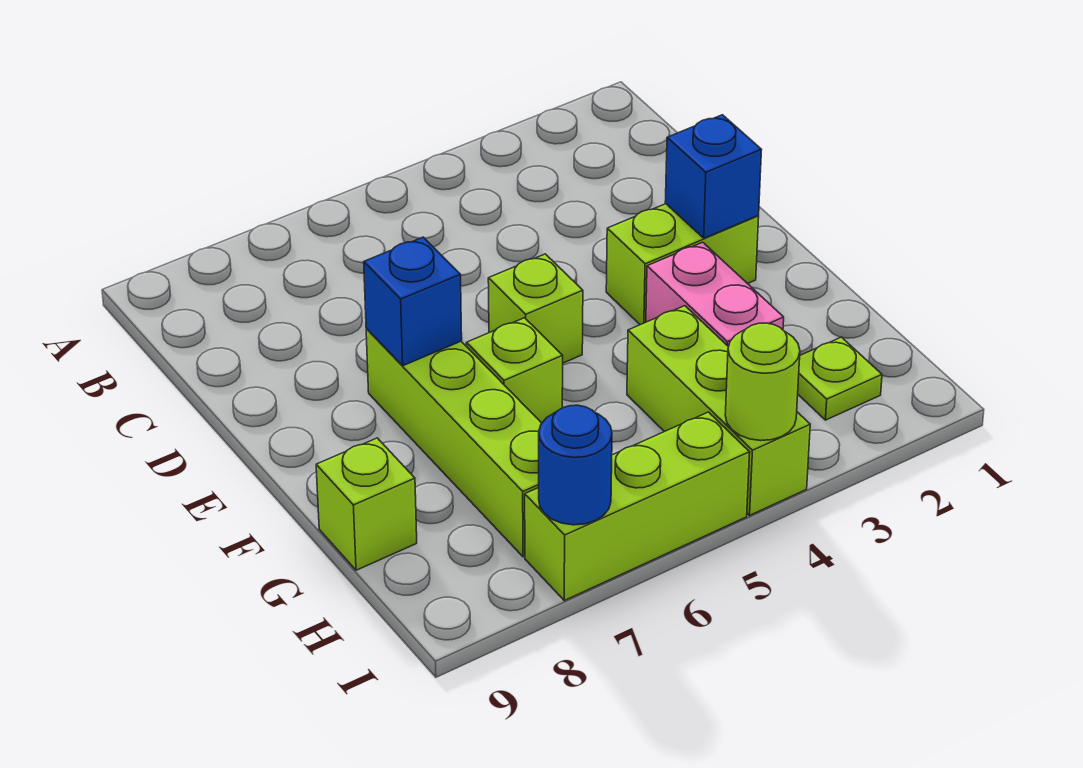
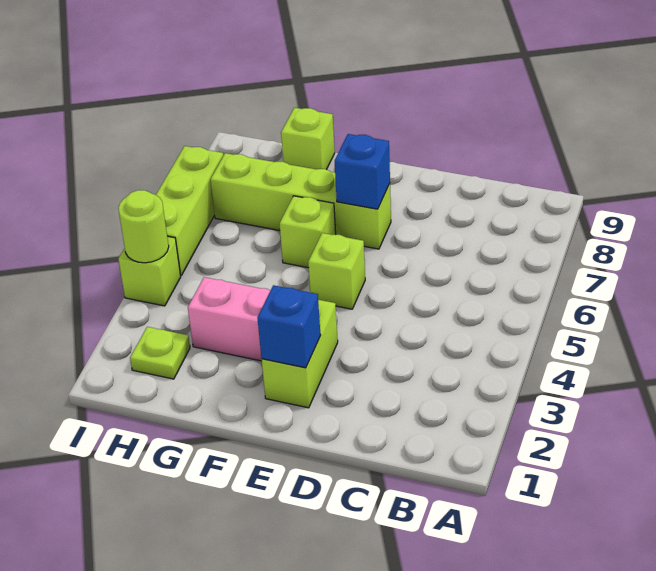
lime brick G4:I4 level 1 -> lime brick I4 level 1
blue round brick I7 level 2 -> none

